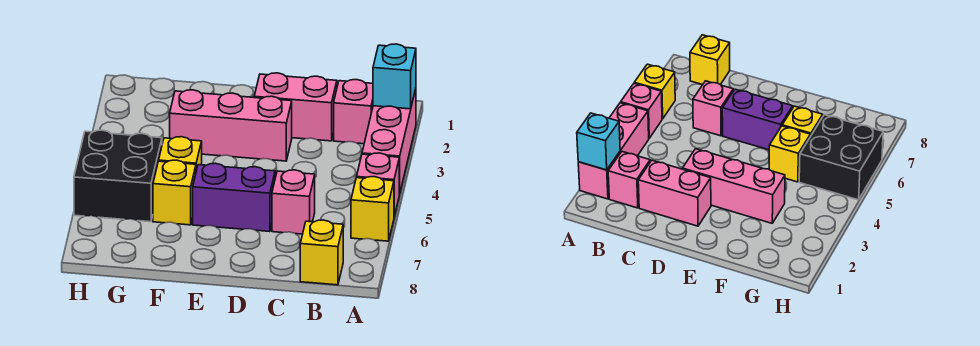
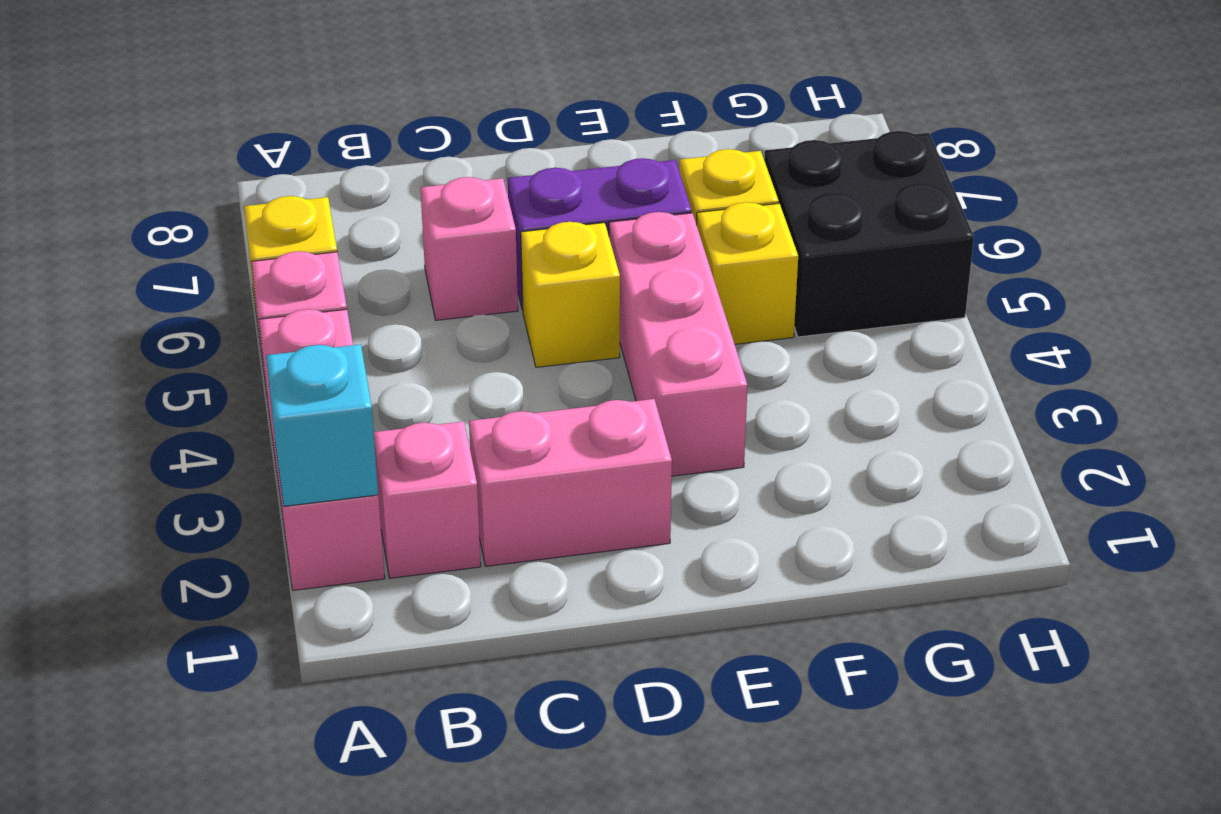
yellow brick B8 level 1 -> yellow brick D5 level 1
pink brick D3:F3 level 1 -> pink brick E3:E5 level 1

